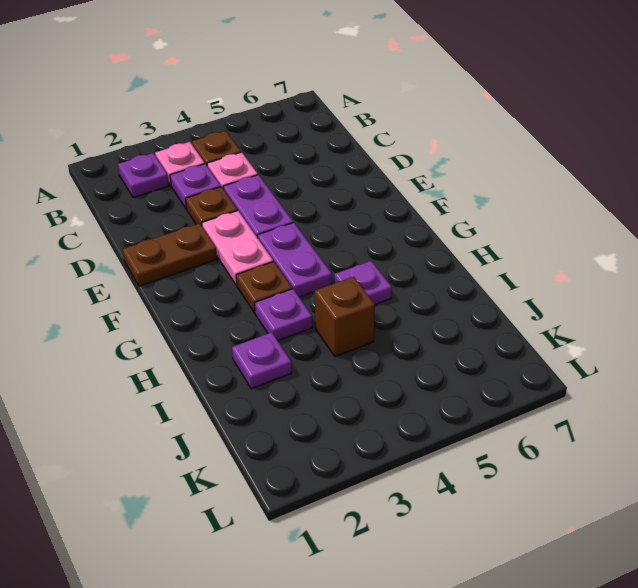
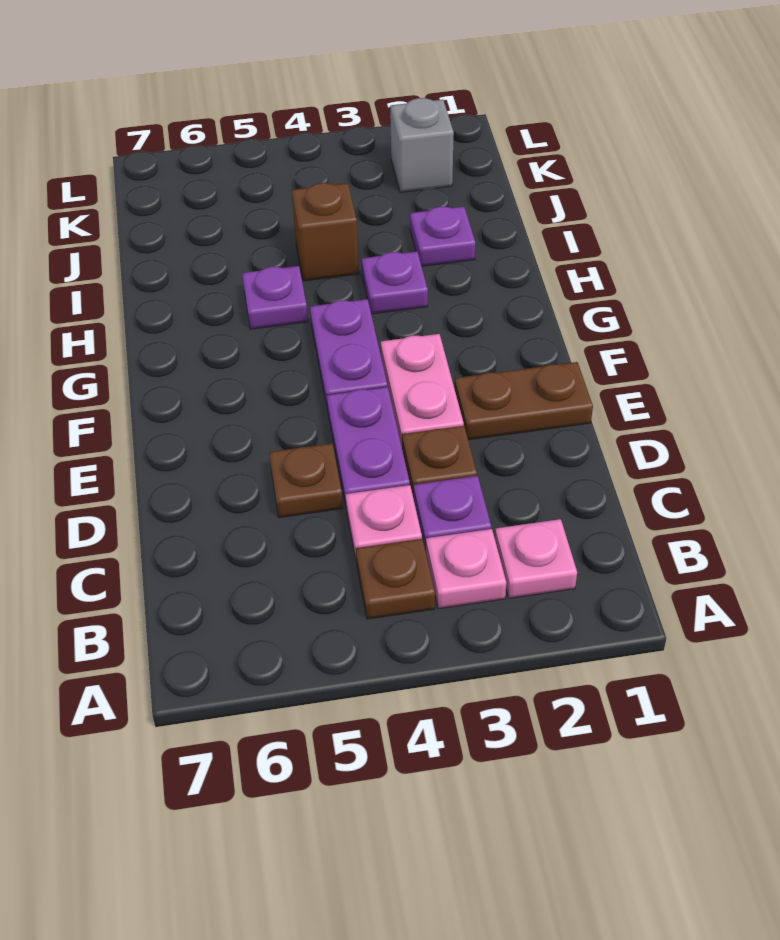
purple plate B2 level 1 -> pink plate B2 level 1
brown plate G3 level 1 -> brown plate D5 level 1
none -> grey brick K2 level 1

